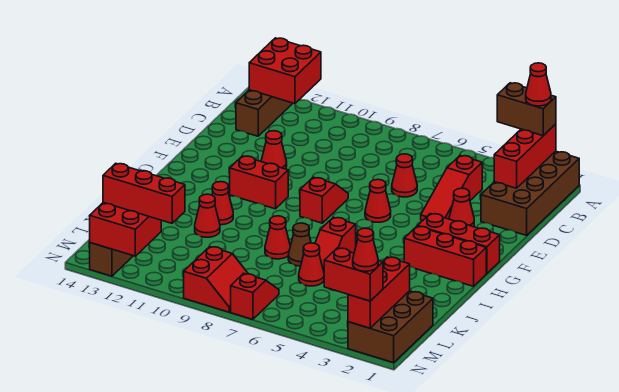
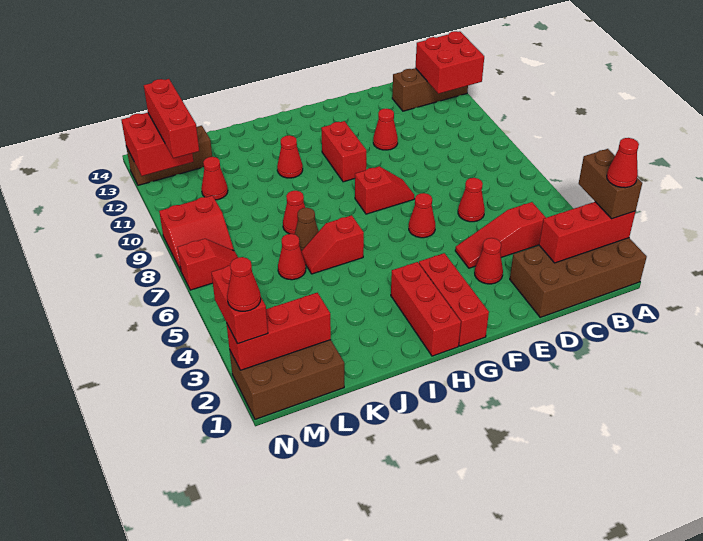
red cone J11 level 1 -> red cone L11 level 1

